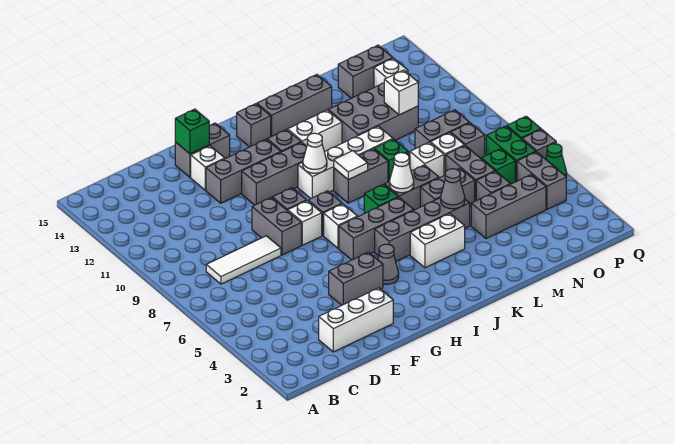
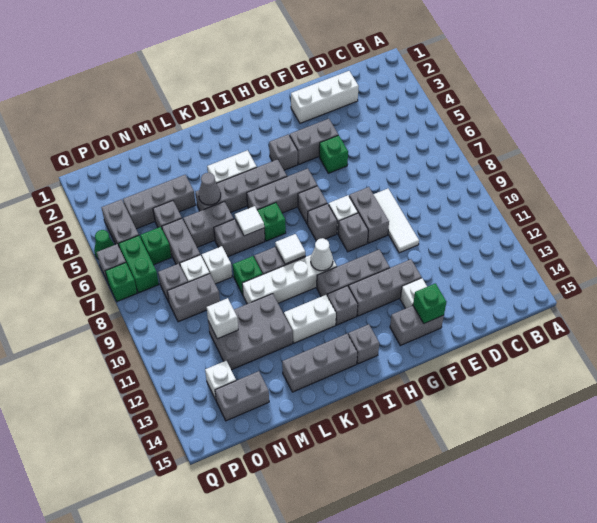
white tile C8:E8 level 1 -> white tile E8:E10 level 1
none -> green brick F5 level 1
grey cone H4 level 1 -> grey brick H4 level 1
white brick H7 level 1 -> grey brick H7 level 1
white cone K7 level 2 -> white tile K7 level 2

